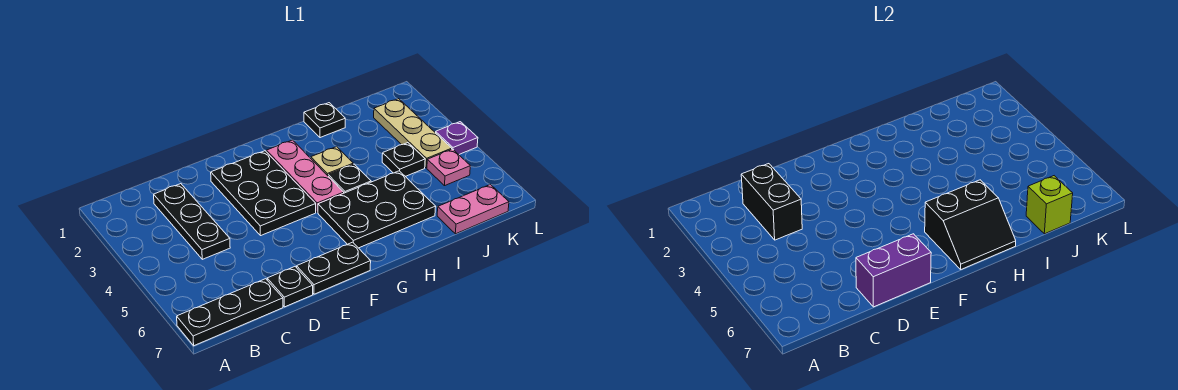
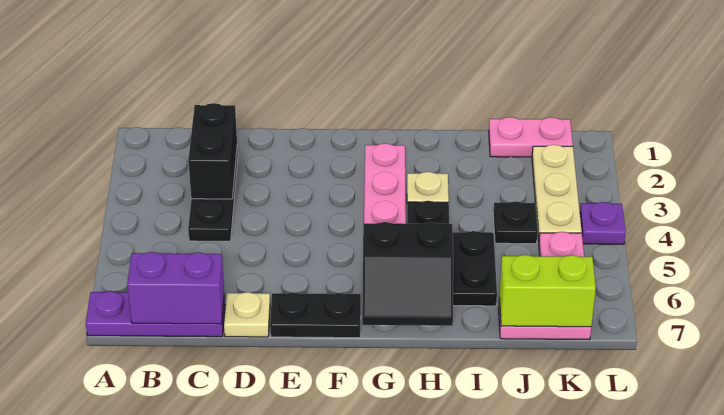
black plate A7:C7 level 1 -> purple plate A7:C7 level 1
black plate D7 level 1 -> tan plate D7 level 1
purple brick D7:E7 level 2 -> purple brick B7:C7 level 2
black plate E2:F4 level 1 -> none
black plate I1 level 1 -> none
none -> pink plate J1:K1 level 1
lime brick J7 level 2 -> lime brick J7:K7 level 2

